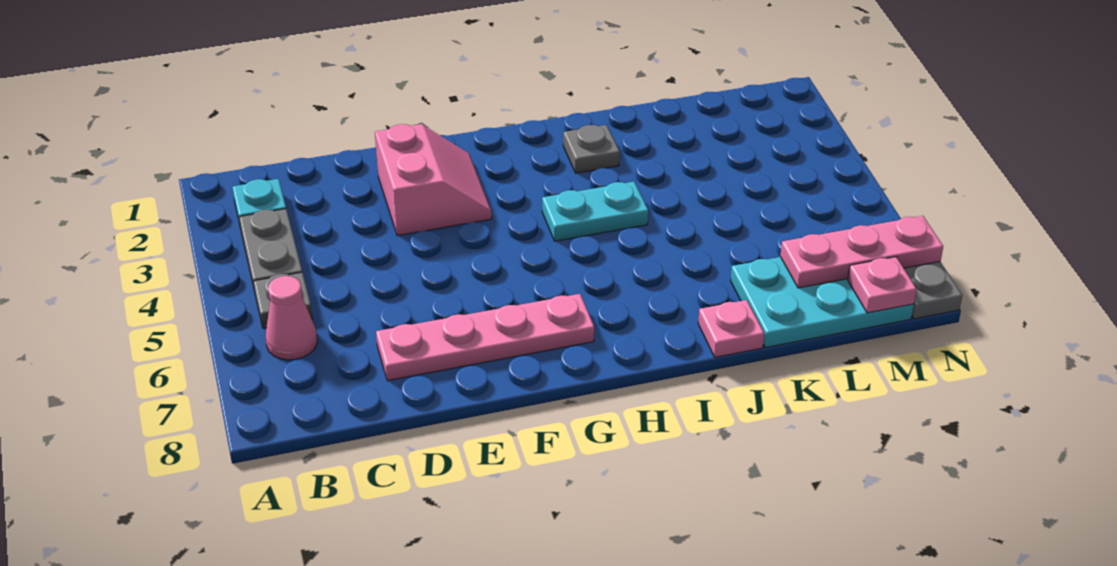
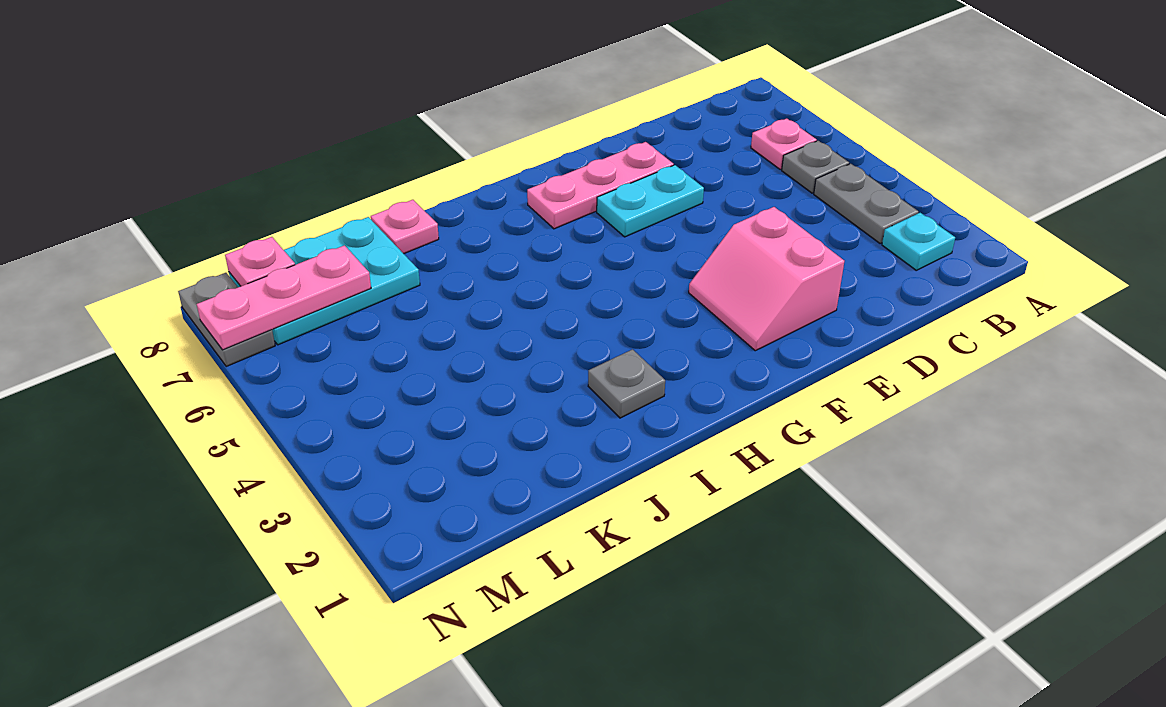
pink cone B6 level 1 -> pink plate B6 level 1
pink plate D7:G7 level 1 -> pink plate E7:G7 level 1
cyan plate H4:I4 level 1 -> cyan plate E6:F6 level 1

